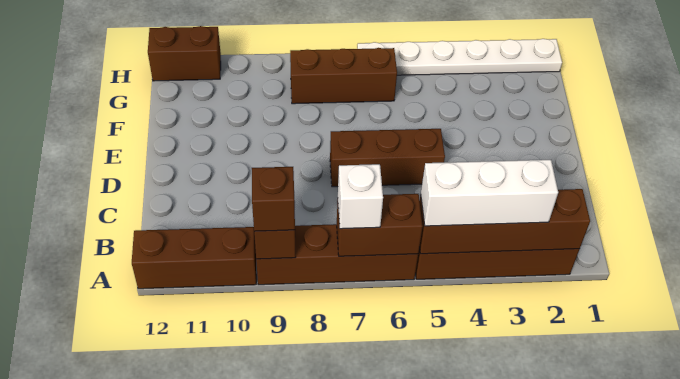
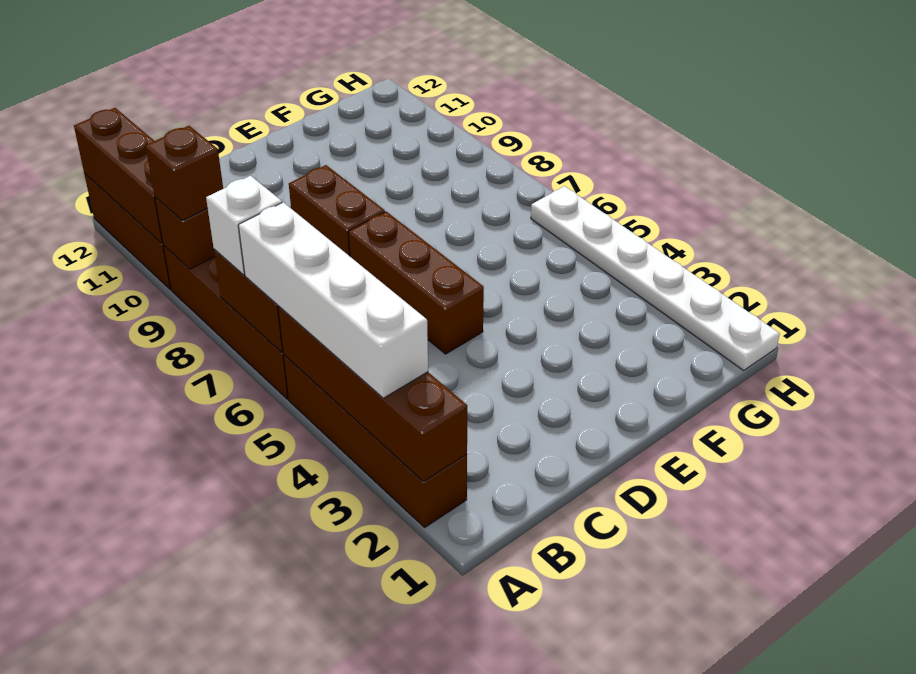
white brick A3:A5 level 3 -> white brick A3:A6 level 3
brown brick G6:G8 level 1 -> brown brick A10:A12 level 2
brown brick H11:H12 level 1 -> brown brick D8:D9 level 1

